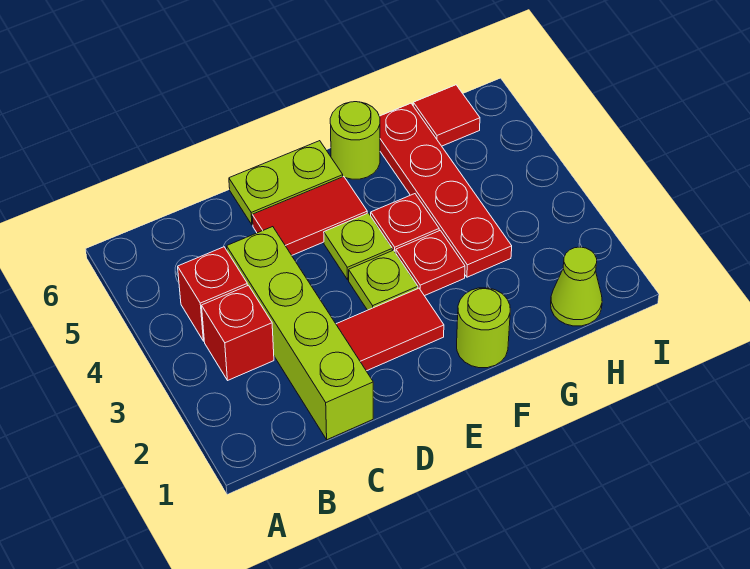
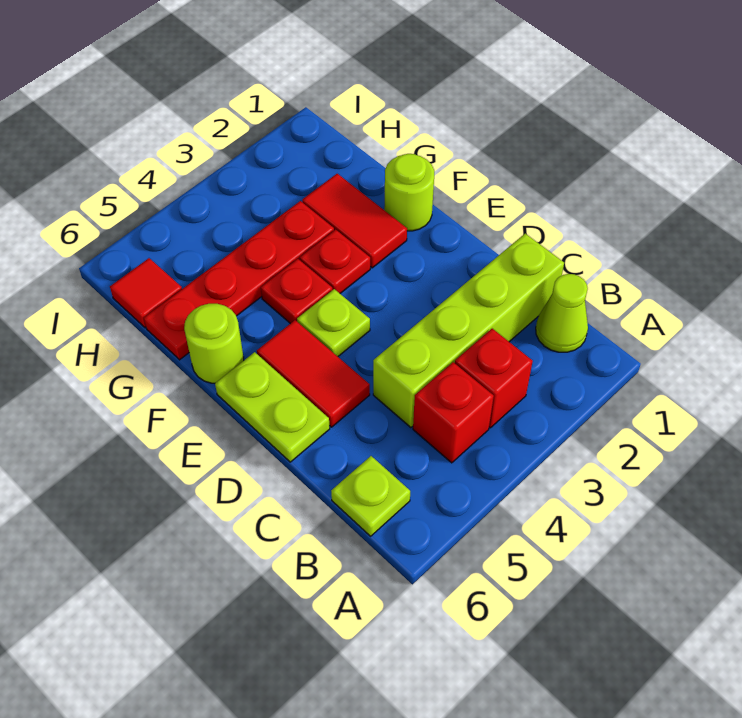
red tile D2:E2 level 1 -> red tile F2:G2 level 1
lime plate E3 level 1 -> lime plate B6 level 1
lime cone H1 level 1 -> lime cone B1 level 1

